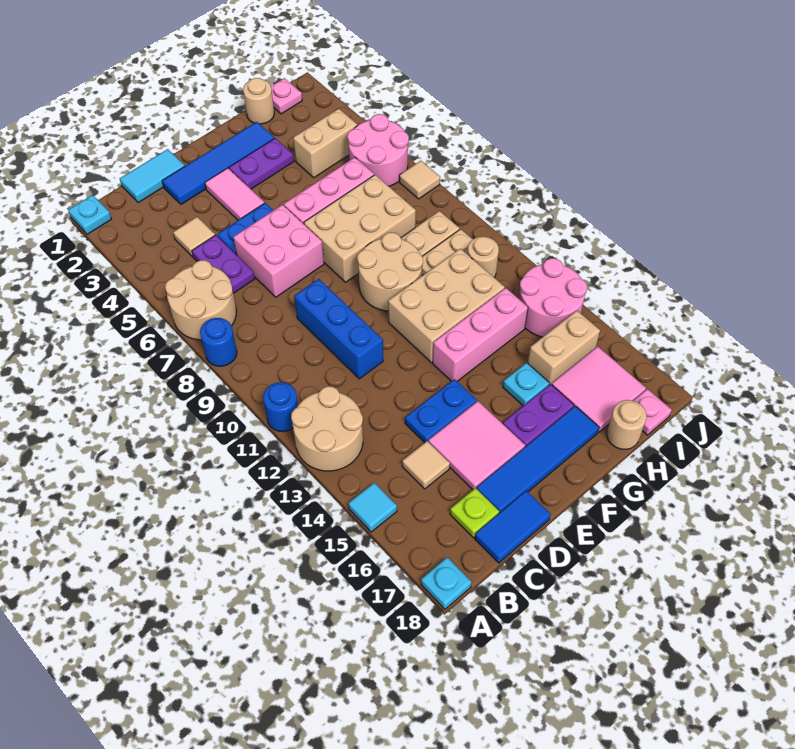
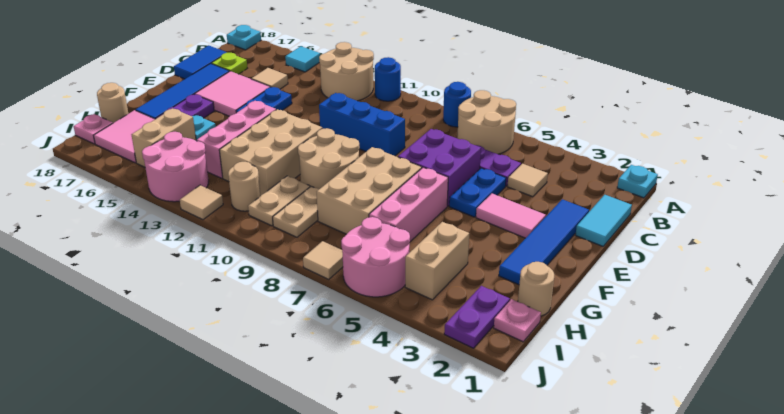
pink brick D6:E7 level 1 -> purple brick D6:E7 level 1
purple plate F3:G3 level 1 -> purple plate I2:J2 level 1
none -> tan tile J12 level 1

